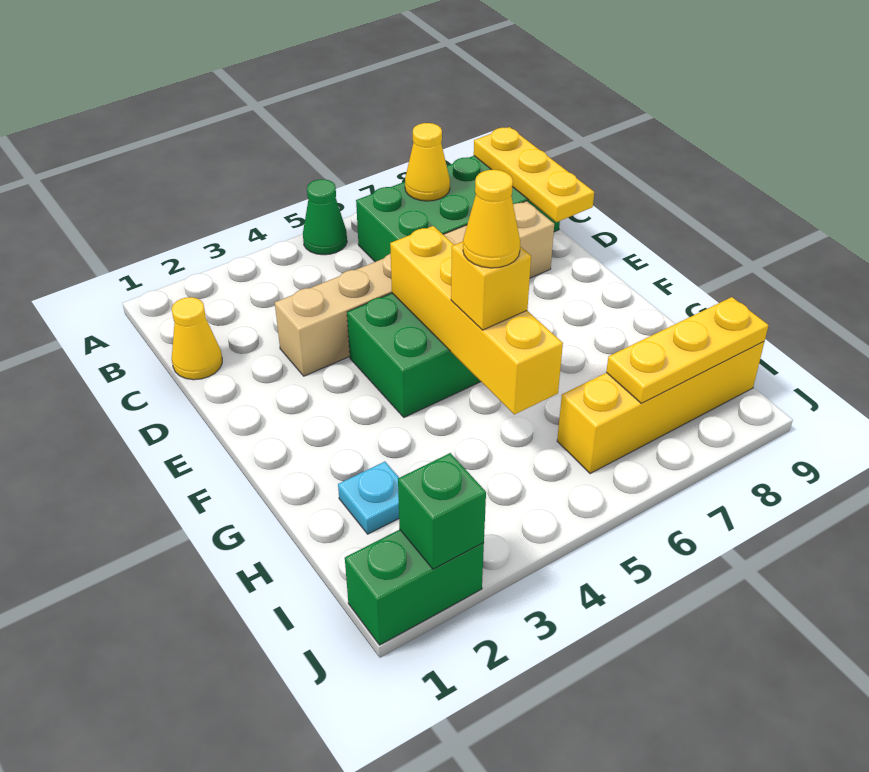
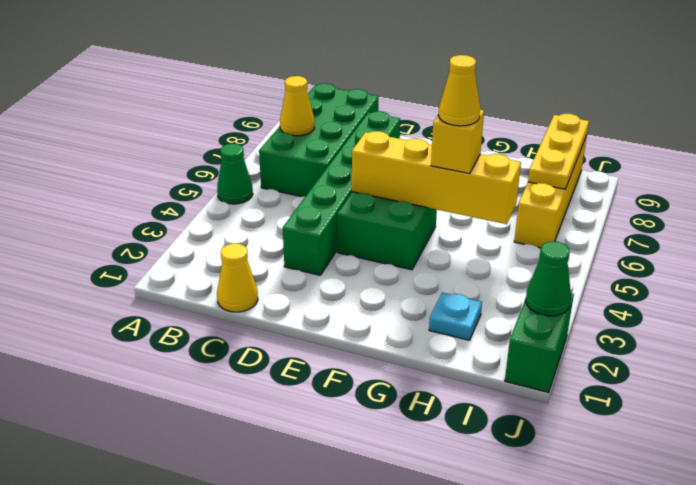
yellow plate B9:D9 level 2 -> none
tan brick D3:D8 level 1 -> green brick D3:D8 level 1
green brick J2 level 2 -> green cone J2 level 2

